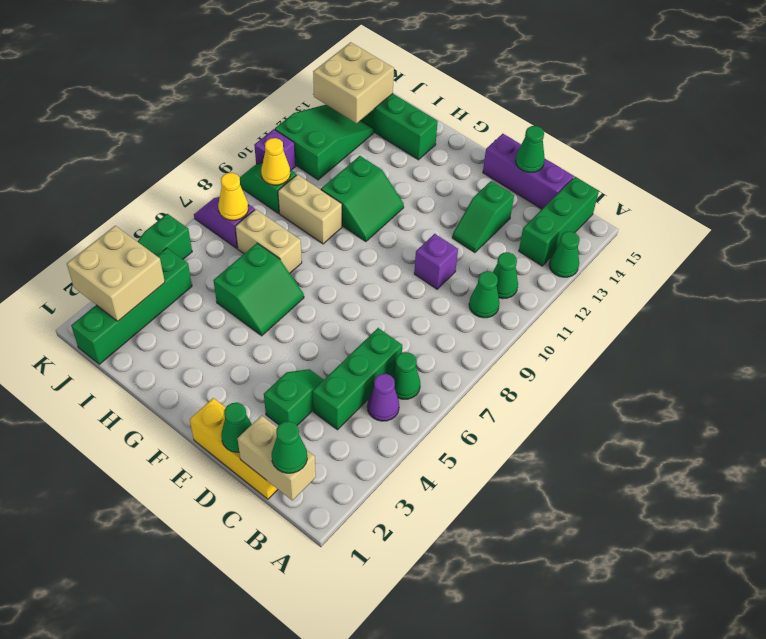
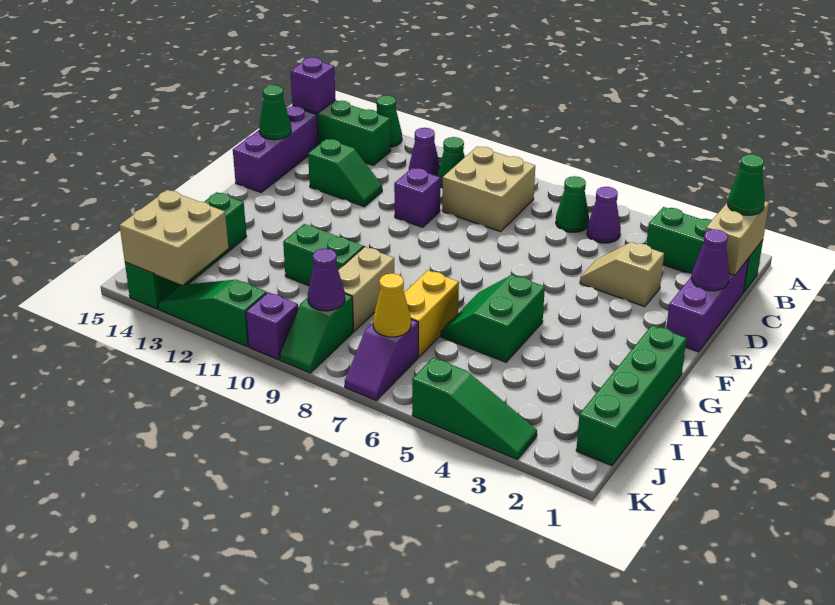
green cone B11 level 1 -> purple cone B11 level 1
none -> purple brick B15 level 2
yellow brick C1:E1 level 1 -> purple brick C1:E1 level 1
green brick C4:C6 level 1 -> green brick B1:B3 level 1
green cone D1 level 2 -> purple cone D1 level 2
green slope D3:D4 level 1 top 3 -> tan slope D3:D4 level 1 top 3
green slope G5:H6 level 1 top H -> green slope G5:H6 level 1 top 5
tan brick H7:I7 level 1 -> yellow brick H7:I7 level 1
green brick J1:J4 level 1 -> green brick G1:J1 level 1
tan brick J2:K3 level 2 -> tan brick B8:C9 level 1
yellow cone J9 level 2 -> purple cone J9 level 2
green slope J11:K13 level 1 top 11 -> green slope K11:K13 level 1 top 11

